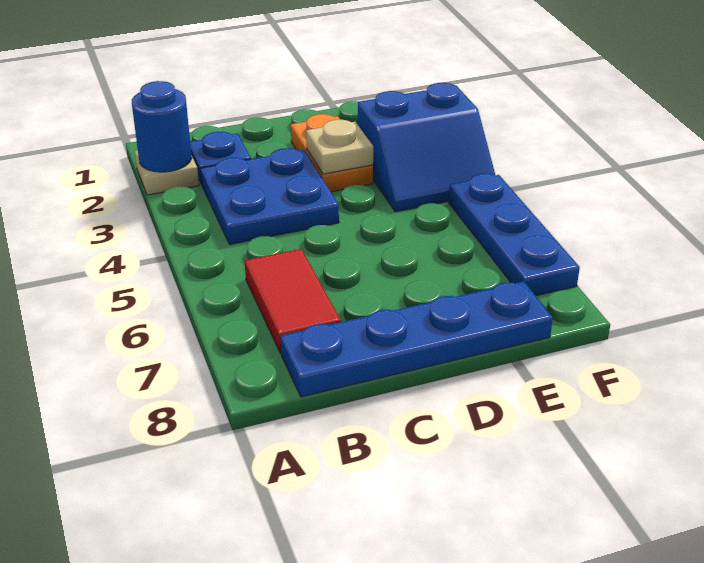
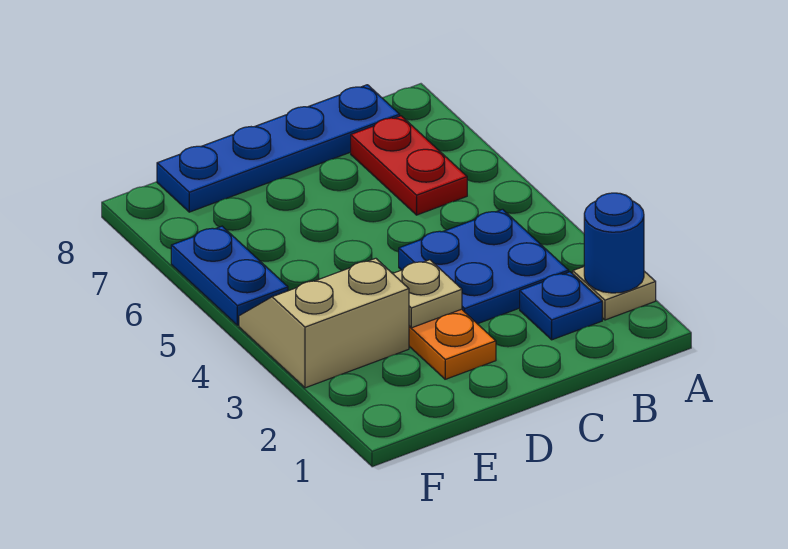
red tile B6:B7 level 1 -> red plate B6:B7 level 1
blue slope E3:F4 level 1 top 3 -> tan slope E3:F4 level 1 top 3
blue plate F5:F7 level 1 -> blue plate F5:F6 level 1

